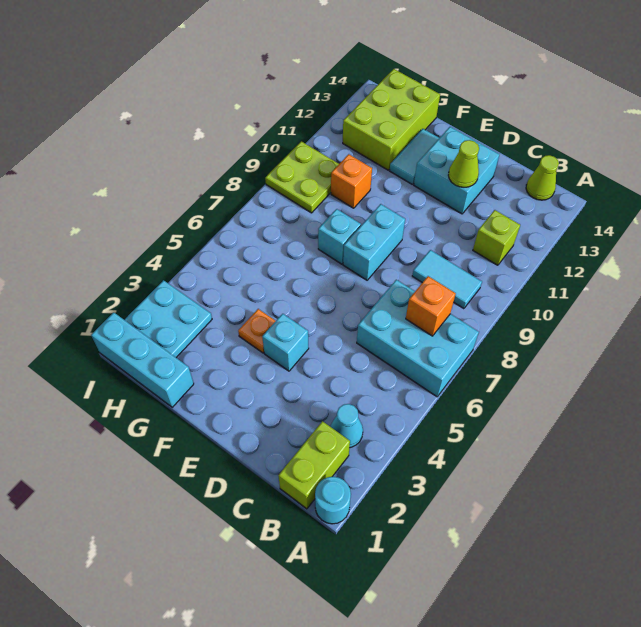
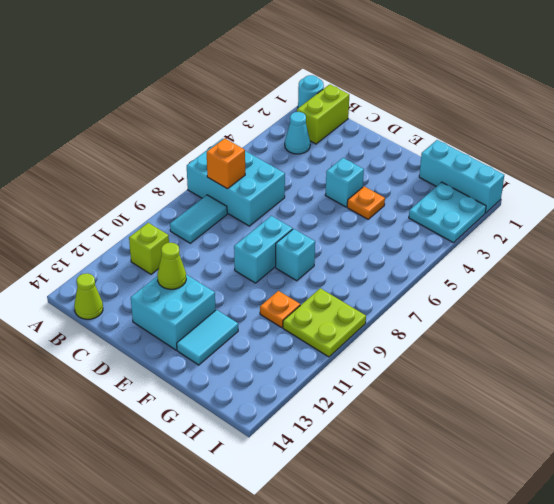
cyan tile B9:C9 level 1 -> cyan tile B8:B9 level 1
orange brick G10 level 1 -> orange plate G10 level 1
lime brick G12:H14 level 1 -> none

